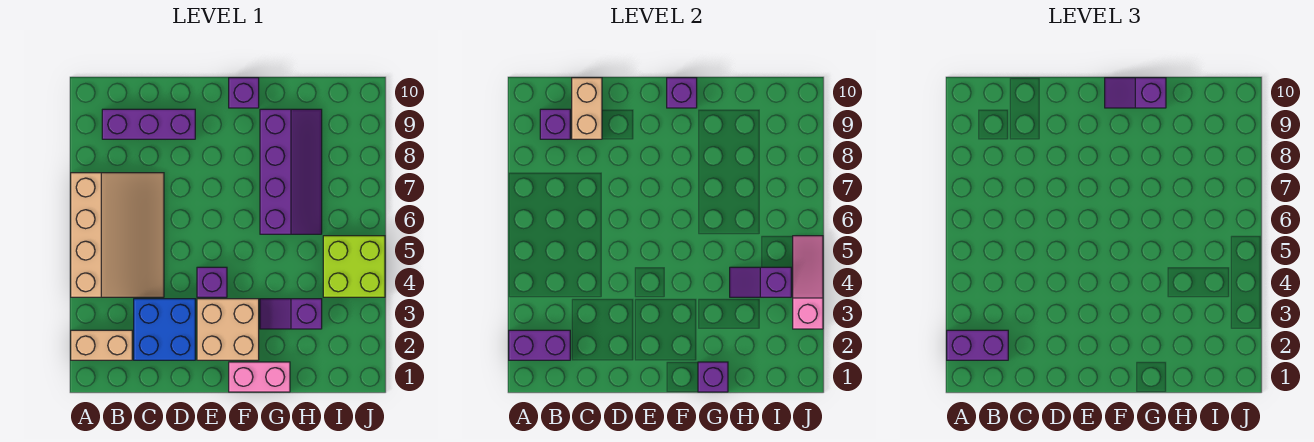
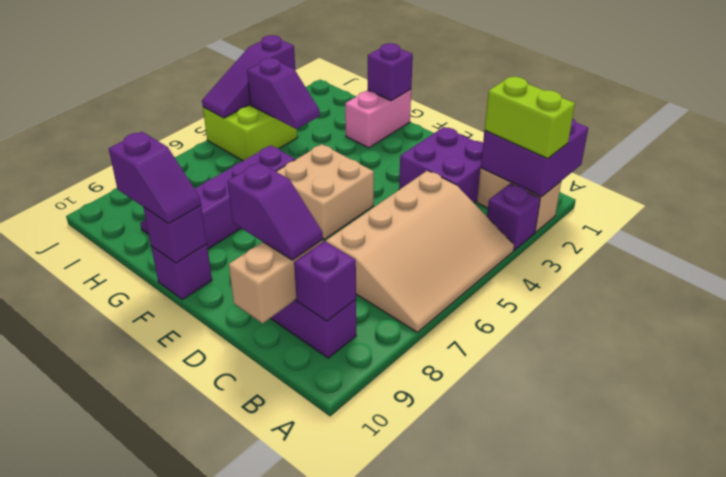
purple brick A2:B2 level 2 -> purple brick A1:B2 level 2
purple brick A2:B2 level 3 -> lime brick A2:B2 level 3
tan slope A4:C7 level 1 top A -> tan slope A4:C7 level 1 top C
blue brick C2:D3 level 1 -> purple brick C2:D3 level 1
tan brick E2:F3 level 1 -> tan brick E5:F6 level 1
purple brick E4 level 1 -> purple brick A3 level 1
pink brick F1:G1 level 1 -> pink brick G1:G2 level 1
purple slope G3:H3 level 1 top H -> purple slope C9:D9 level 3 top D
pink slope J3:J5 level 2 top 3 -> purple slope J3:J5 level 2 top 3

